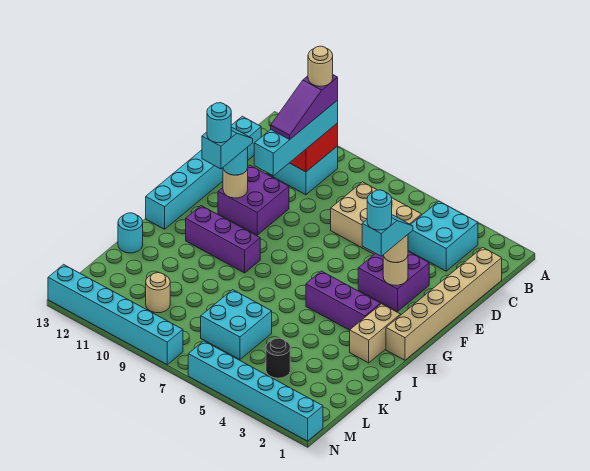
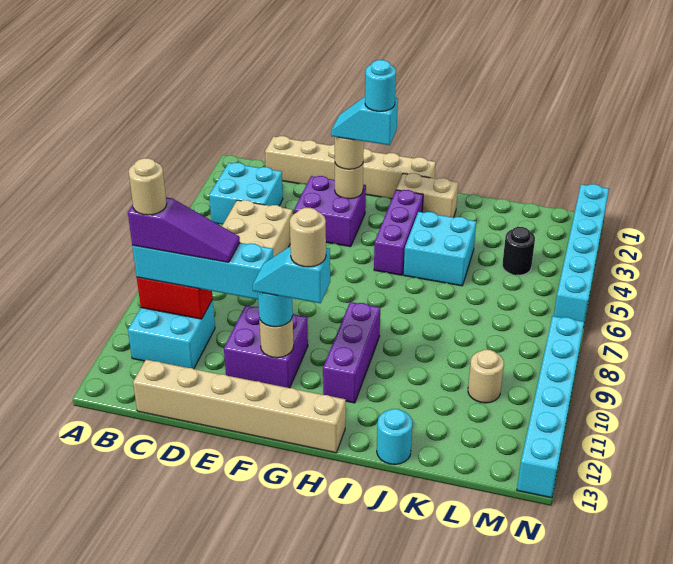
cyan brick C13:H13 level 1 -> tan brick C13:H13 level 1
cyan round brick G11 level 5 -> tan round brick G11 level 5
cyan brick K6:L7 level 1 -> cyan brick I4:J5 level 1

